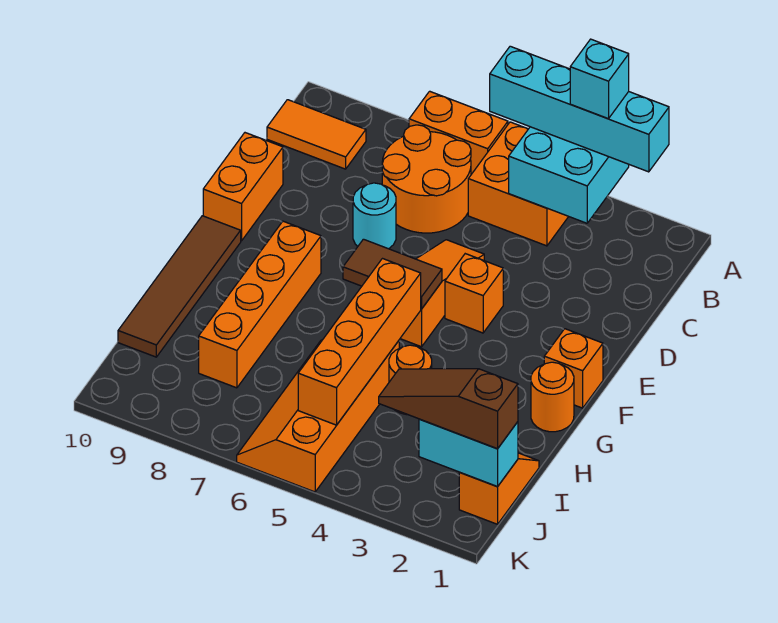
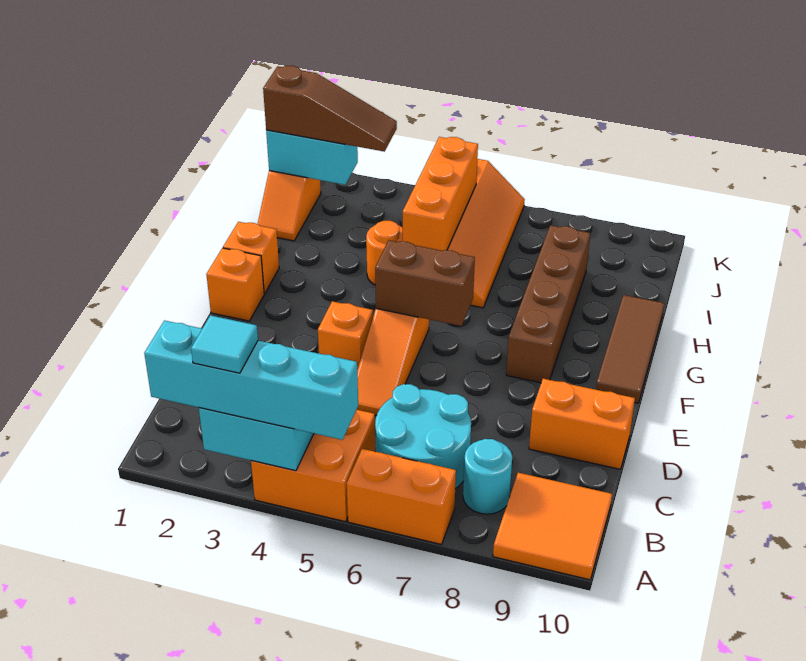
cyan brick A3 level 4 -> cyan tile A3 level 4
orange round brick B6:C7 level 1 -> cyan round brick B6:C7 level 1
orange tile B9:B10 level 1 -> orange tile A9:B10 level 1
cyan round brick D7 level 1 -> cyan round brick B8 level 1
orange brick D10:E10 level 1 -> orange brick D9:D10 level 1
brown tile F5:F6 level 2 -> brown brick F5:F6 level 2
orange brick F8:I8 level 1 -> brown brick F8:I8 level 1
brown tile F10:I10 level 1 -> brown tile F10:H10 level 1
orange round brick G1 level 1 -> orange brick G1 level 1
orange brick G5:J5 level 2 -> orange brick H5:J5 level 2

